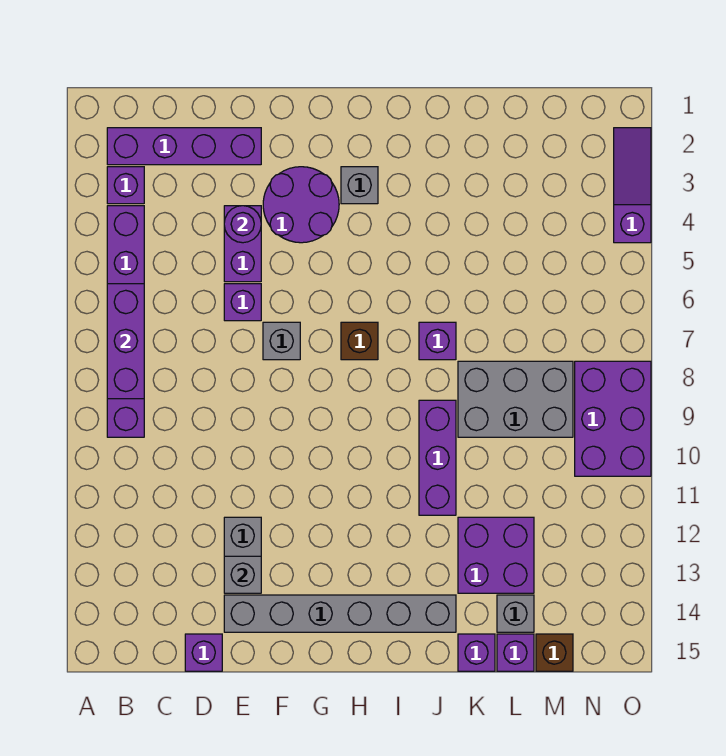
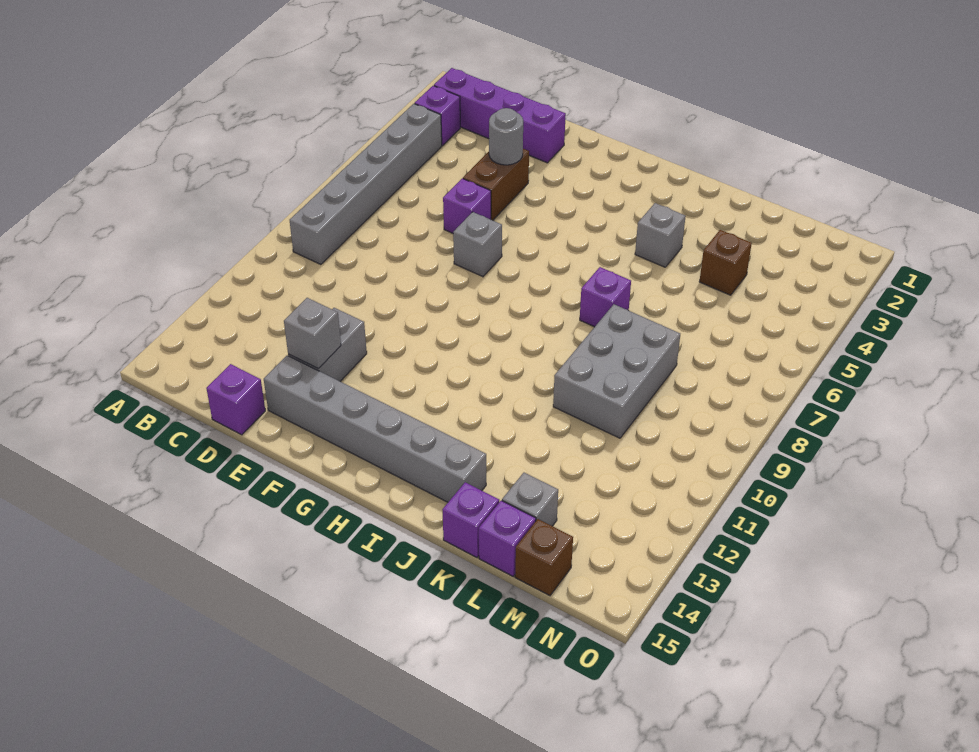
purple brick B4:B9 level 1 -> grey brick B4:B9 level 1
purple brick B6:B8 level 2 -> none
purple brick E4:E5 level 1 -> brown brick E4:E5 level 1
purple round brick E4 level 2 -> grey round brick E4 level 2
purple round brick F3:G4 level 1 -> none
grey brick H3 level 1 -> grey brick J4 level 1
brown brick H7 level 1 -> brown brick L4 level 1
purple brick J9:J11 level 1 -> none
grey brick K8:M9 level 1 -> grey brick K8:L10 level 1
purple brick K12:L13 level 1 -> none
purple brick N8:O10 level 1 -> none
purple slope O2:O4 level 1 top 4 -> none

